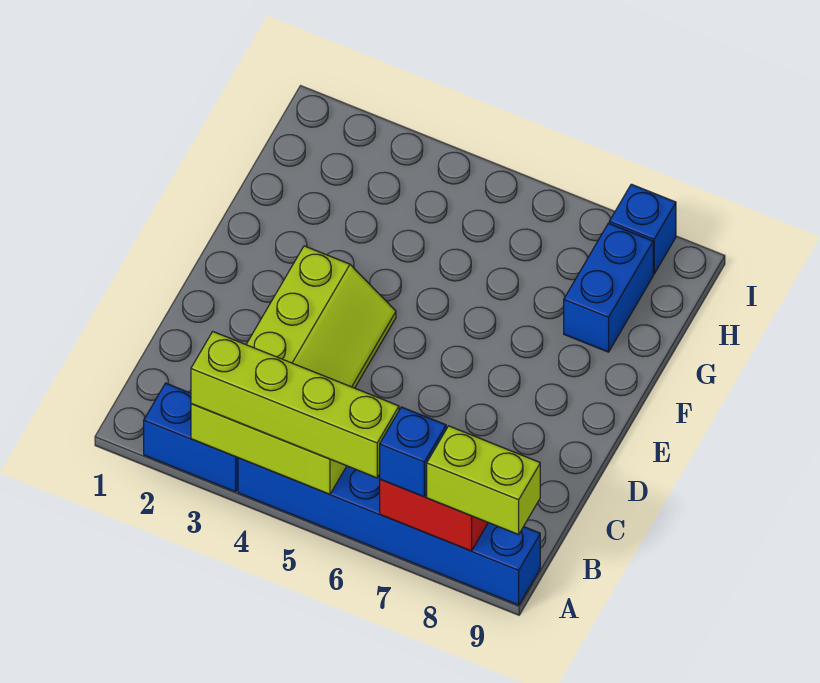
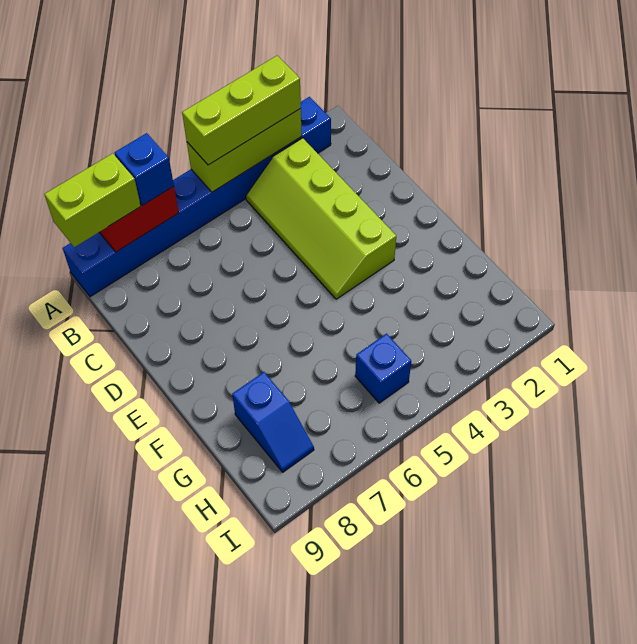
lime brick A3:A6 level 3 -> lime brick A3:A5 level 3
blue brick G8:H8 level 1 -> blue slope G8:H8 level 1 top G
blue brick I8 level 1 -> blue brick H5 level 1

